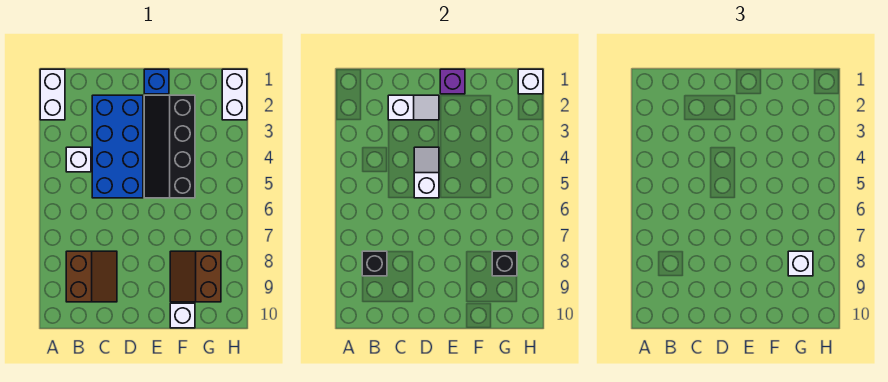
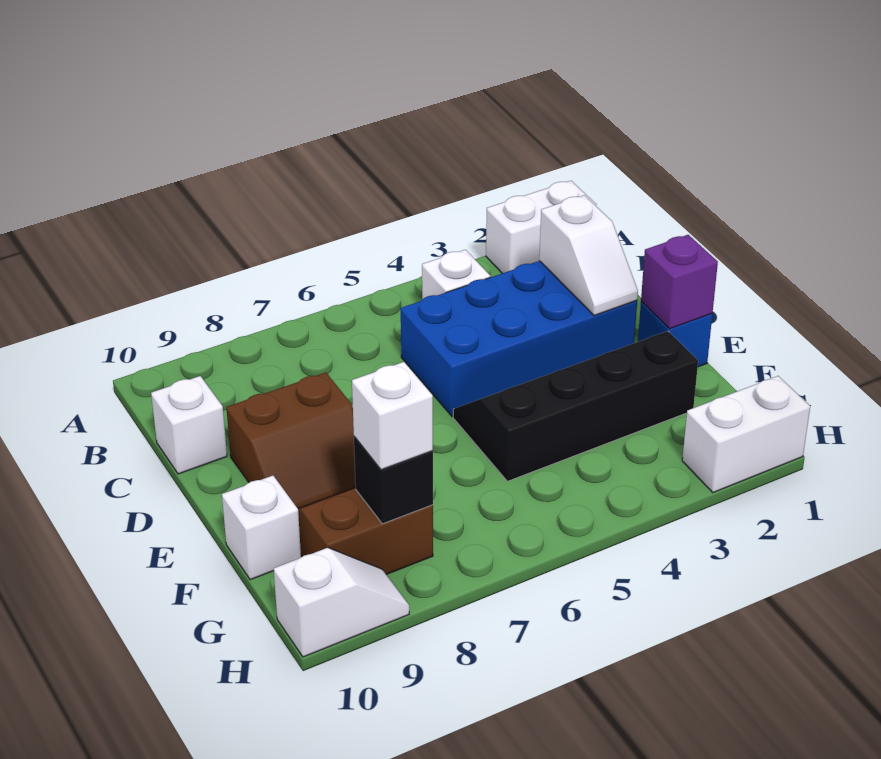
brown slope B8:C9 level 1 top B -> brown slope D8:E9 level 1 top D
black brick B8 level 2 -> none
white slope D4:D5 level 2 top 5 -> white slope H9:H10 level 1 top 10
white brick H1 level 2 -> white brick C10 level 1

